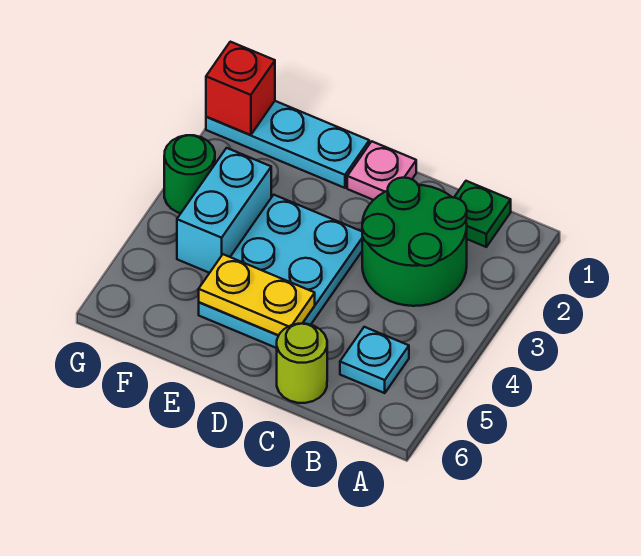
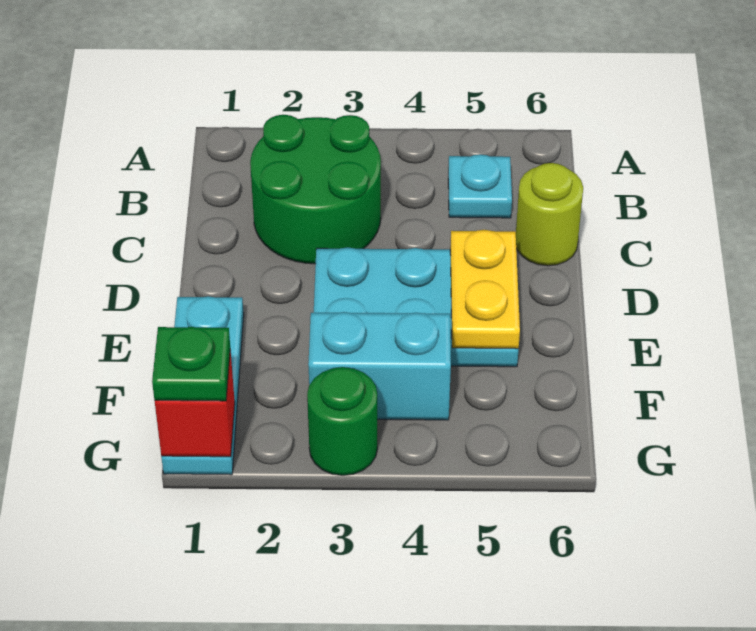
green plate B1 level 1 -> green plate G1 level 3
pink plate D1 level 1 -> none

